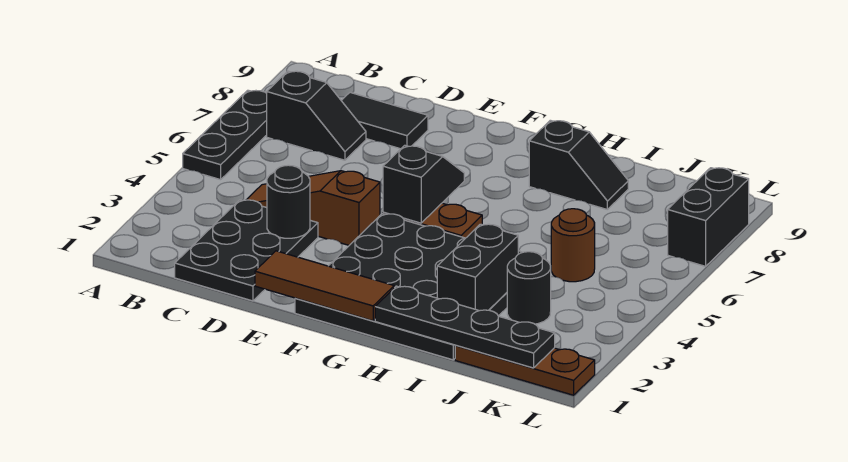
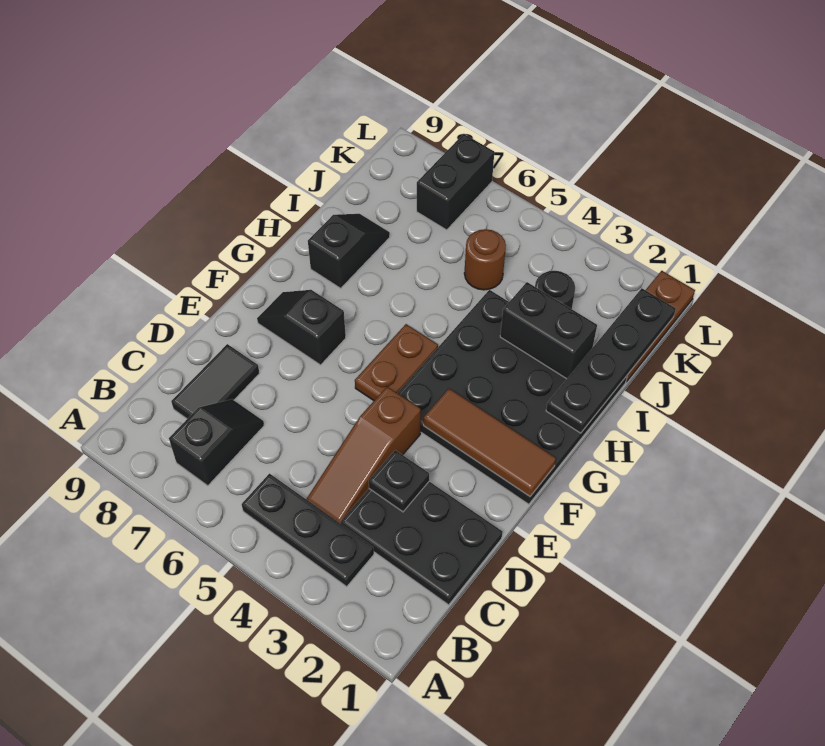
black plate A5:A7 level 1 -> black plate B3:B5 level 1
black round brick D3 level 2 -> black plate D3 level 2
brown tile E1:G1 level 2 -> brown tile F1:F3 level 2
black slope F5:F6 level 2 top 5 -> black slope F7:F8 level 1 top 7
black brick L7:L8 level 1 -> black brick K7:L7 level 1

